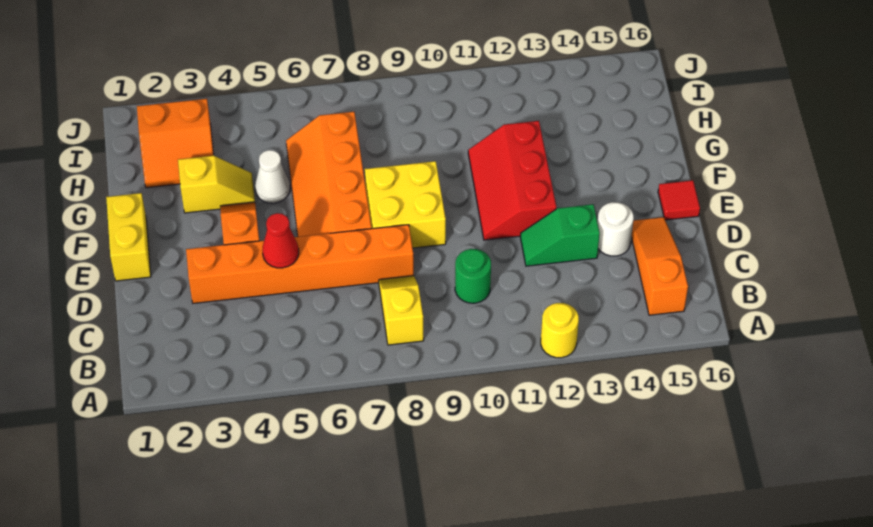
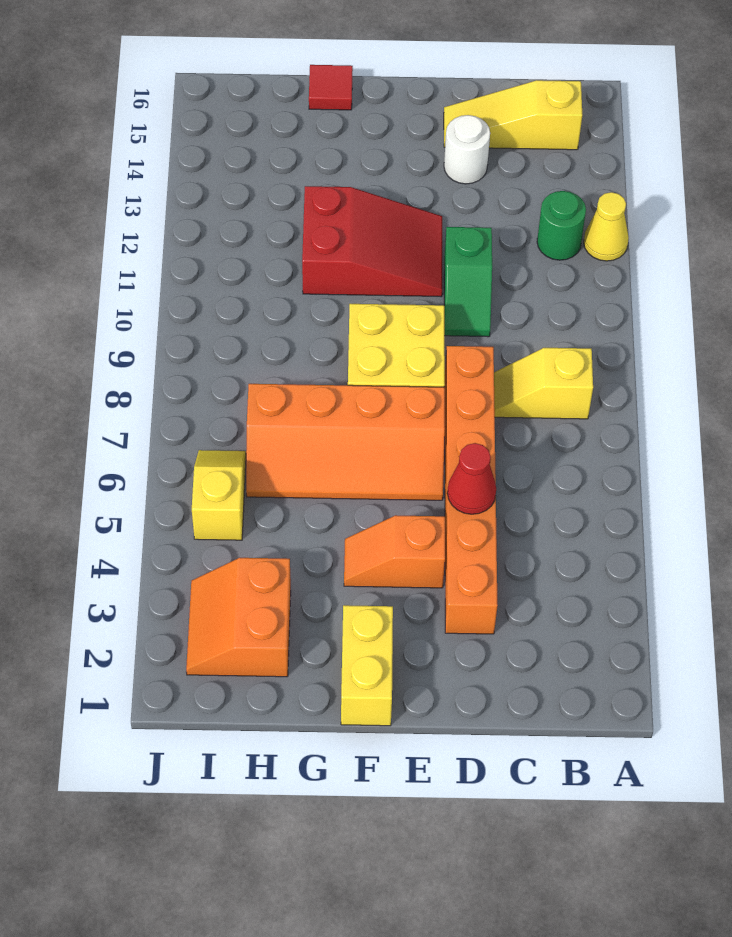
yellow round brick A12 level 1 -> yellow cone A12 level 1
orange slope B15:D15 level 1 top B -> yellow slope B15:D15 level 1 top B
green round brick C10 level 1 -> green round brick B12 level 1
green slope D12:D13 level 1 top 13 -> green slope D10:D11 level 1 top 11
yellow brick E1:F1 level 1 -> yellow brick F1:F2 level 1
red slope E11:G12 level 1 top 12 -> red slope E11:G12 level 1 top G
red tile E16 level 1 -> red tile G16 level 1
yellow slope G3:G4 level 1 top 3 -> yellow slope I5:I6 level 1 top 5
white cone G5 level 1 -> none
orange slope H2:I3 level 1 top I -> orange slope H2:I3 level 1 top H

